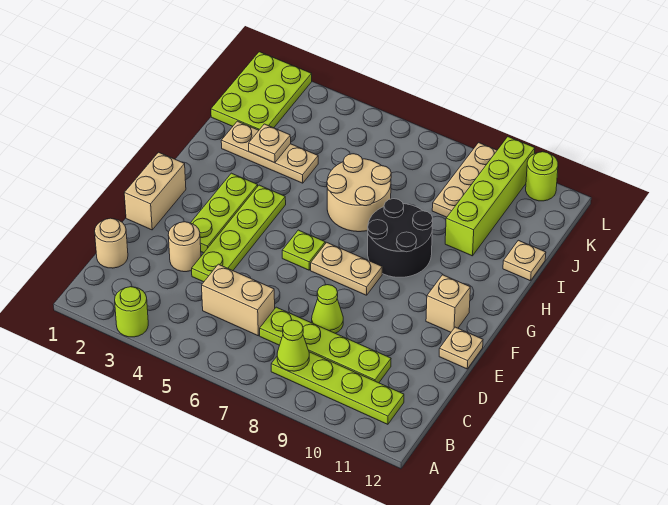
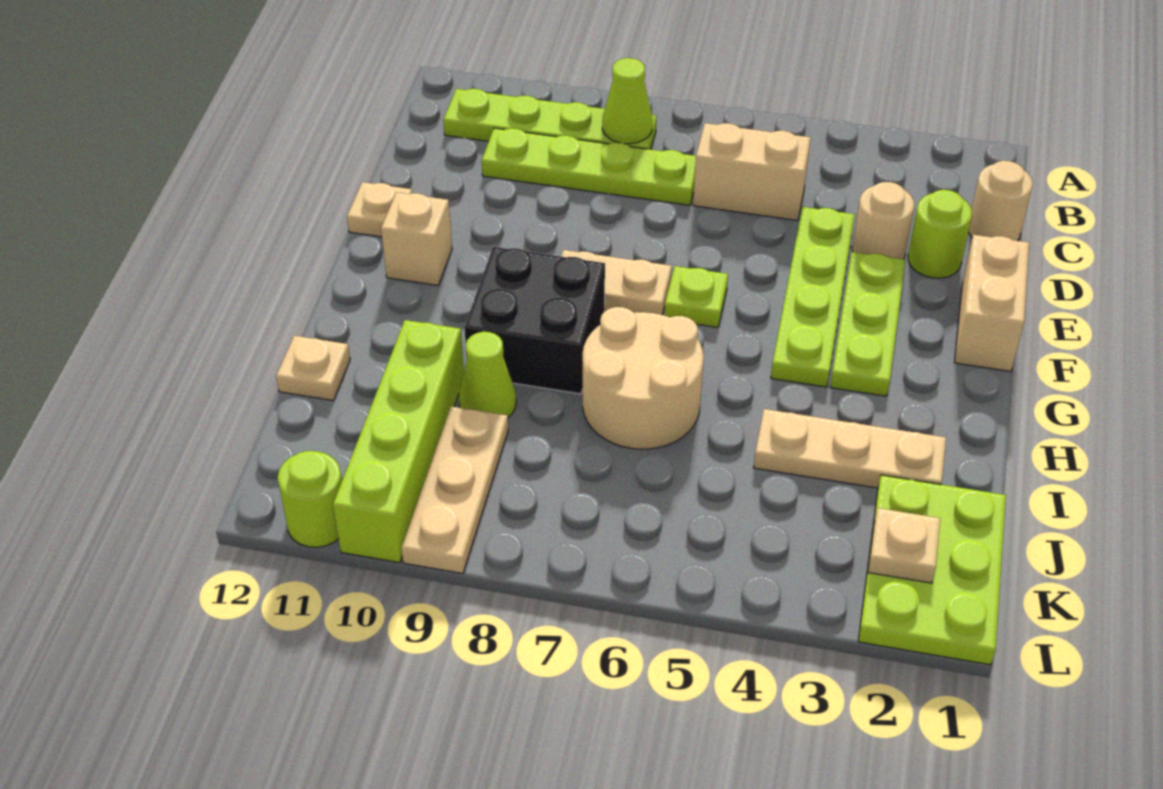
lime round brick A3 level 1 -> lime round brick D2 level 1
lime cone D8 level 1 -> lime cone I9 level 1
black round brick G8:H9 level 1 -> black brick G8:H9 level 1
tan plate I3 level 2 -> tan plate K2 level 2

